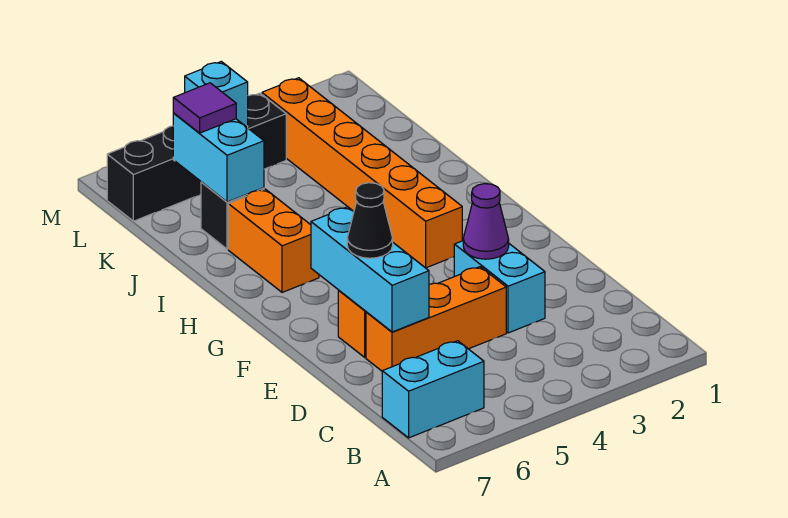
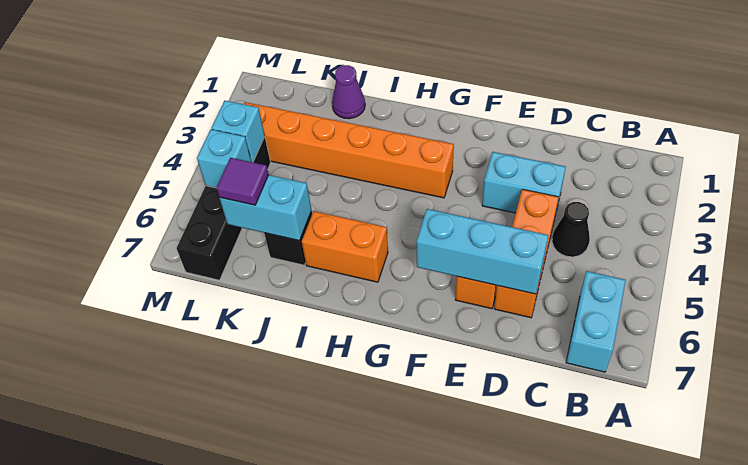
purple cone E3 level 2 -> purple cone J1 level 1
black cone E6 level 3 -> black cone C4 level 1
none -> cyan brick L4 level 2

